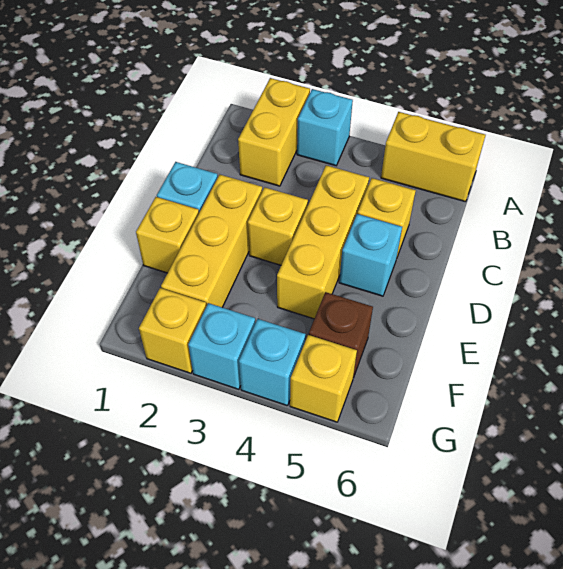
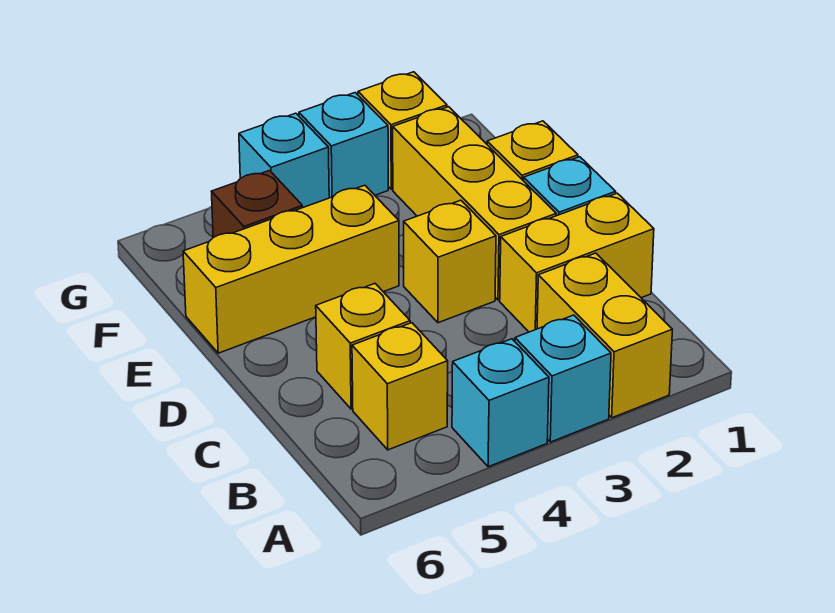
yellow brick A5:A6 level 1 -> yellow brick C1:C2 level 1
yellow brick C4:E4 level 1 -> yellow brick E4:E6 level 1
cyan brick D5 level 1 -> cyan brick A4 level 1
yellow brick G5 level 1 -> yellow brick B5 level 1

